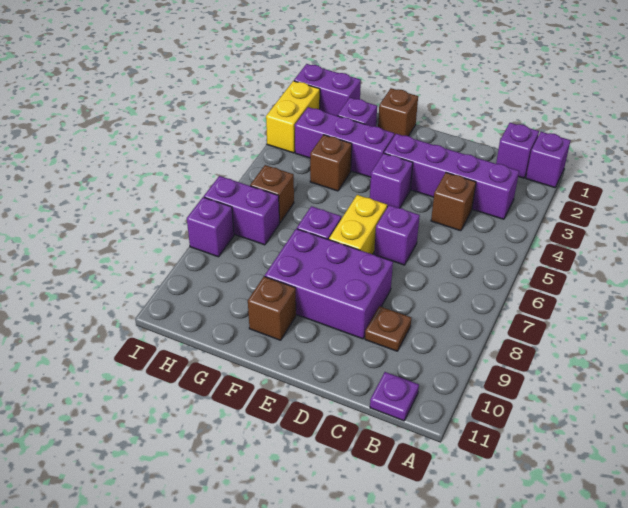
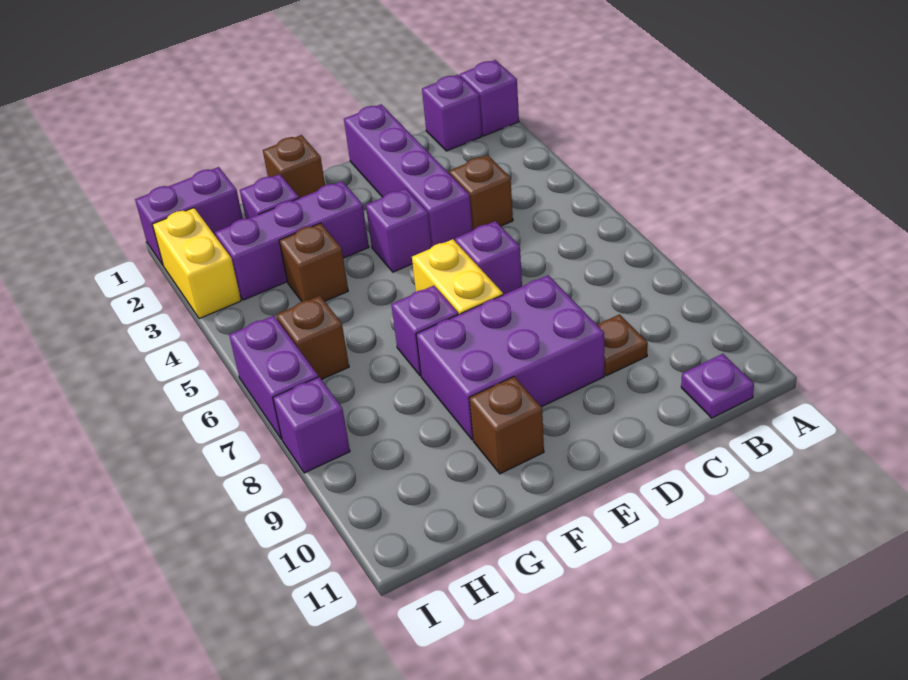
purple brick B3:E3 level 1 -> purple brick D1:D4 level 1
purple brick H7:I7 level 1 -> purple brick I6:I7 level 1

